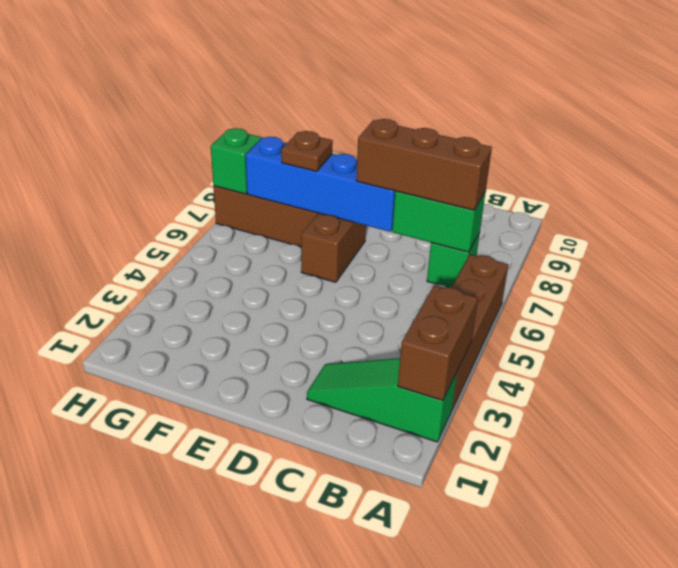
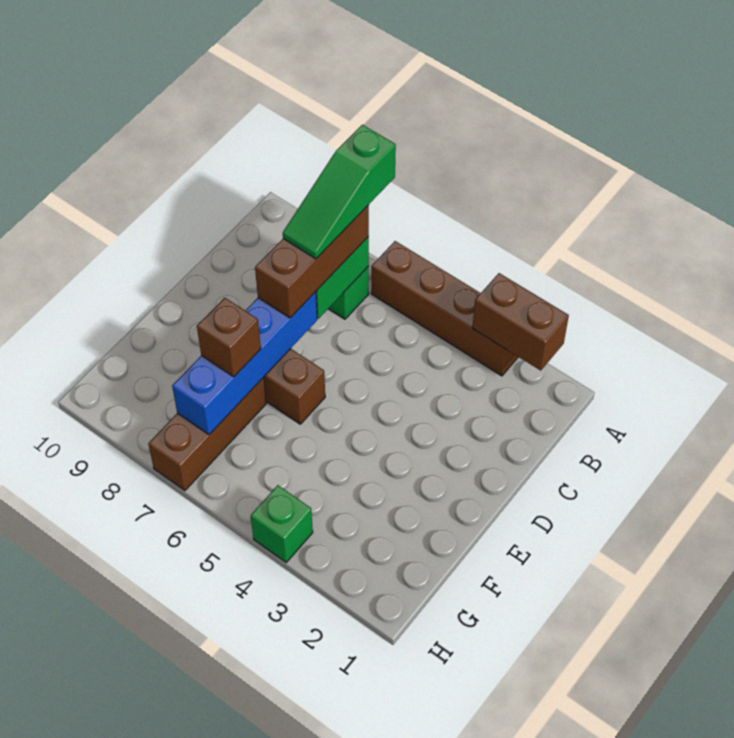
green slope A2:C2 level 1 top A -> green slope A7:C7 level 4 top A
brown plate F7 level 3 -> brown brick F7 level 3
green brick H7 level 2 -> green brick H4 level 1

